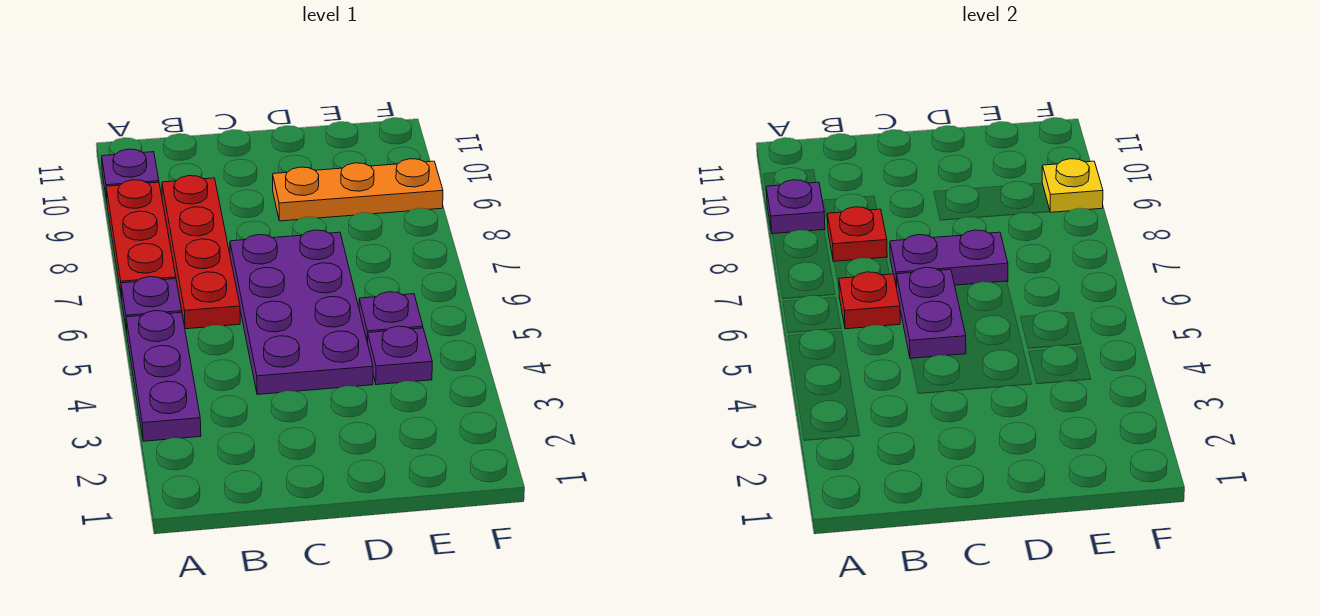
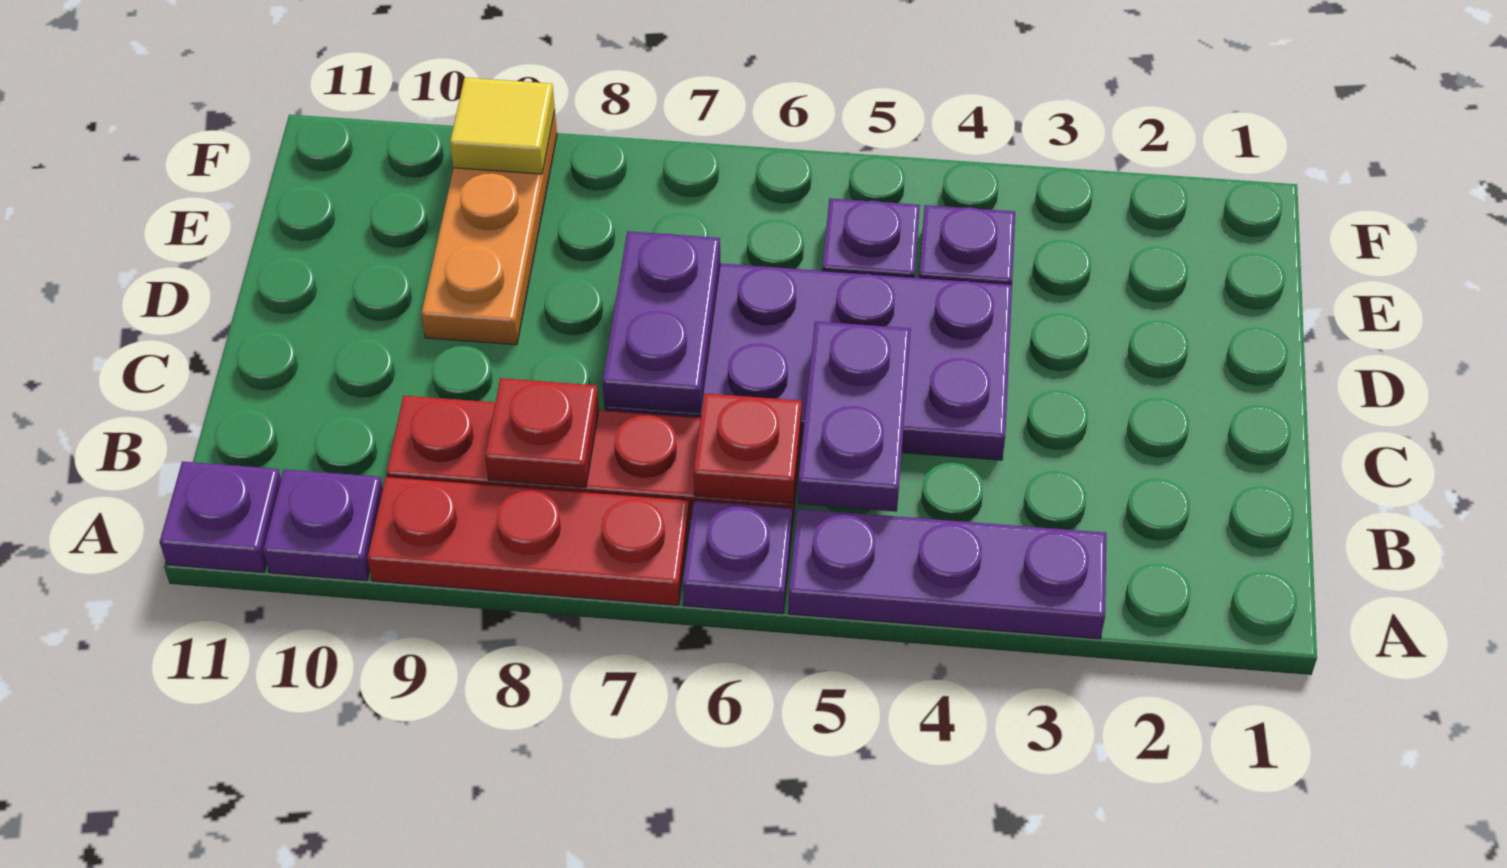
purple plate A9 level 2 -> purple plate A11 level 1
purple plate C5:C6 level 2 -> purple plate B5:C5 level 2
yellow plate F9 level 2 -> yellow tile F9 level 2

